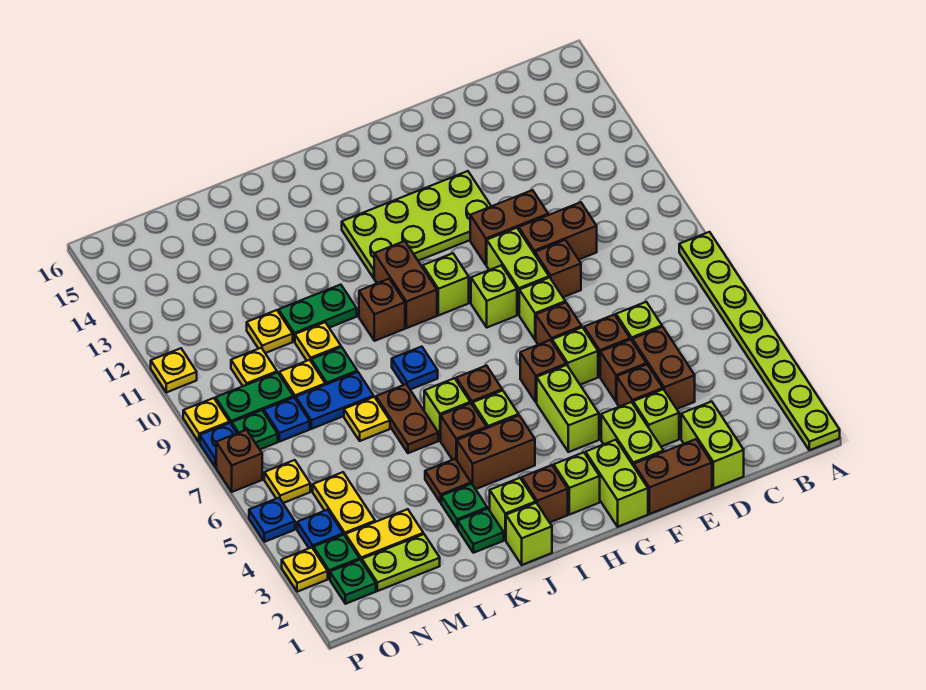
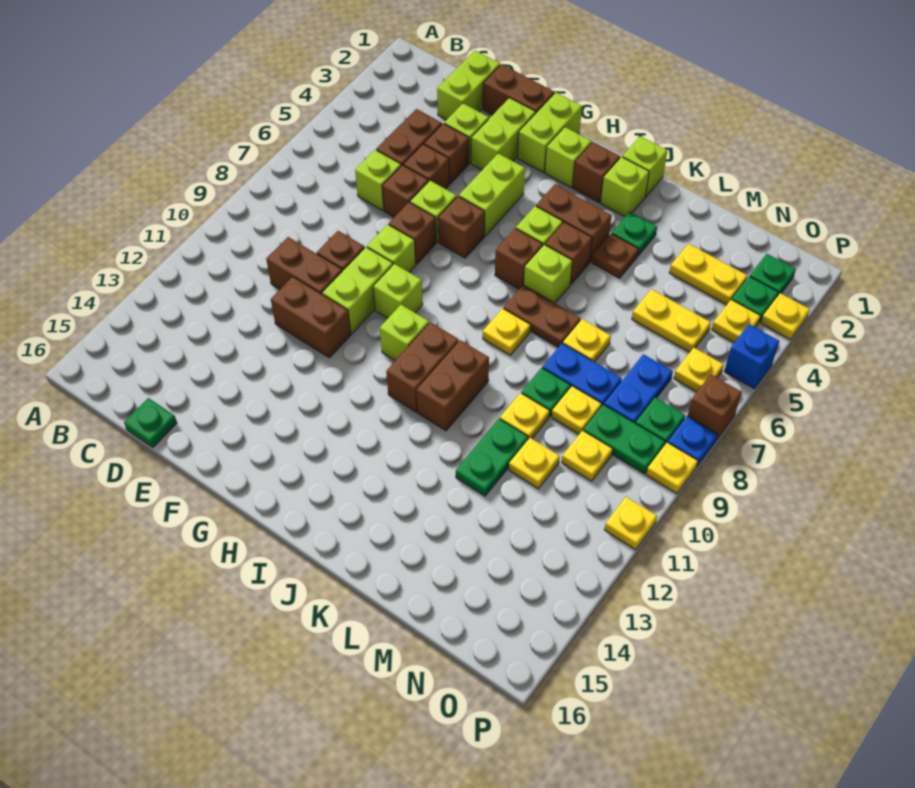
lime plate A1:A8 level 1 -> none
lime plate F12:I13 level 1 -> none
blue plate J8 level 1 -> yellow plate J8 level 1
brown brick J10 level 1 -> brown brick J10:J11 level 1
green plate K2 level 1 -> green plate D16 level 1
brown plate K6:K7 level 1 -> brown plate J7:K7 level 1
green plate K11:L11 level 1 -> green plate L11:L12 level 1
lime plate M2:N2 level 1 -> none
yellow plate N4:N5 level 1 -> yellow plate M5:N5 level 1
blue plate N8 level 1 -> blue plate N7:N8 level 1
blue plate O4 level 1 -> yellow plate O4 level 1
blue plate P5 level 1 -> blue brick P5 level 1

